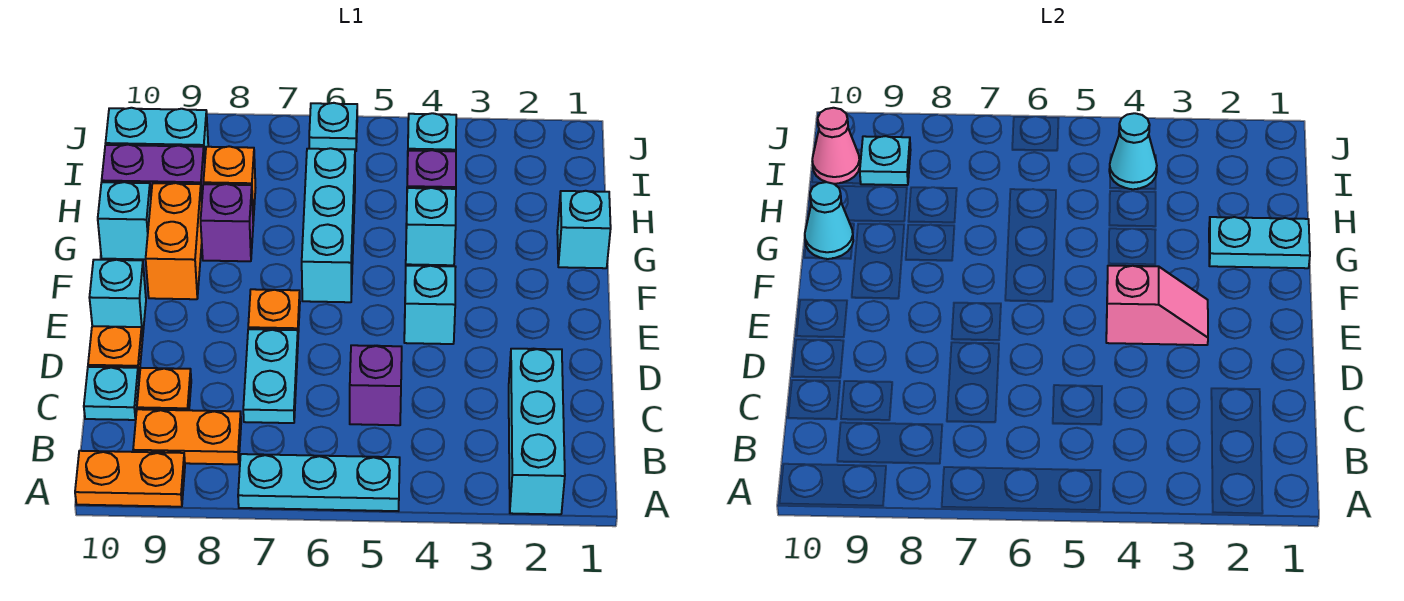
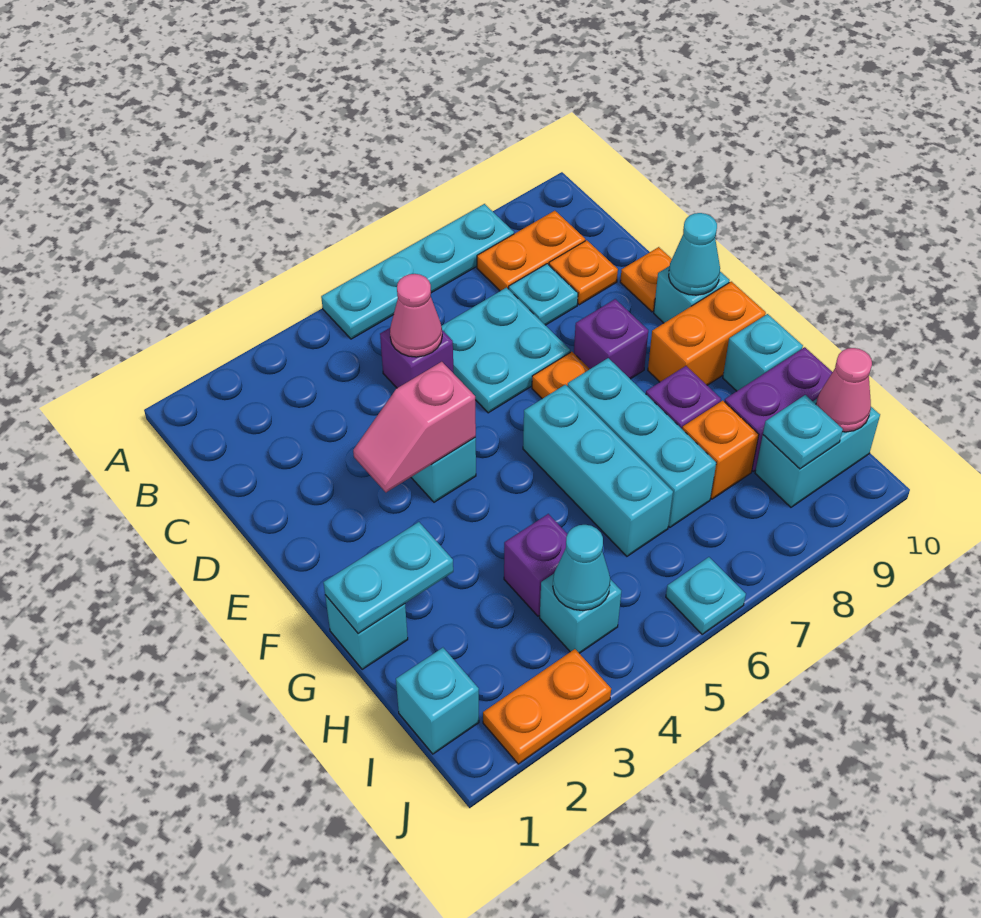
cyan brick A2:C2 level 1 -> cyan brick F7:H7 level 1
cyan plate A5:A7 level 1 -> cyan plate A5:A8 level 1
orange plate A9:A10 level 1 -> orange plate J2:J3 level 1
none -> pink cone C5 level 2
cyan plate C7:D7 level 1 -> cyan plate C6:D7 level 1
cyan plate C10 level 1 -> cyan plate C8 level 1
none -> purple brick E8 level 1
orange brick F9:G9 level 1 -> orange brick F9:F10 level 1
cyan brick G4 level 1 -> cyan brick I1 level 1
cyan cone G10 level 2 -> cyan cone E10 level 2

